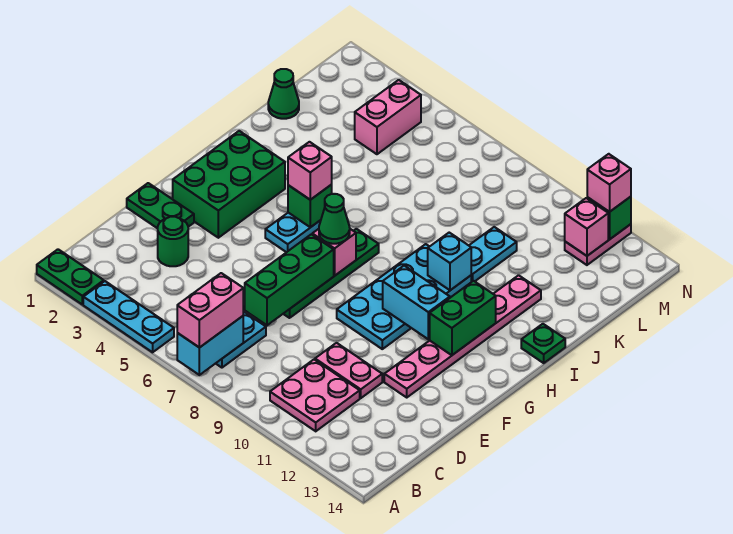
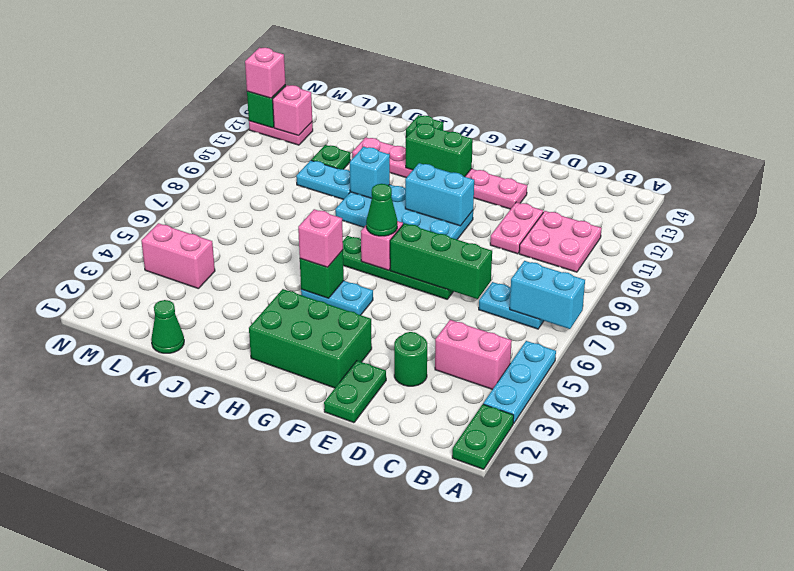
pink brick A7:B7 level 3 -> pink brick B4:C4 level 1
cyan brick G10:G11 level 2 -> cyan brick F10:G10 level 2
none -> green plate K11 level 1

